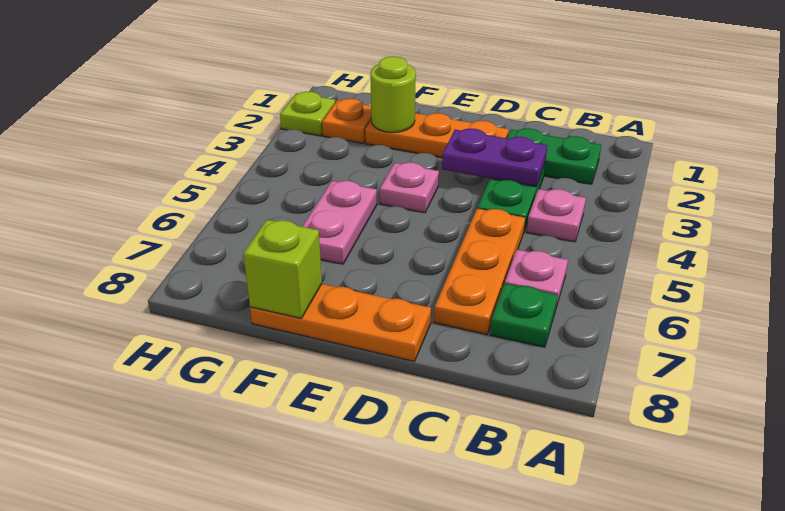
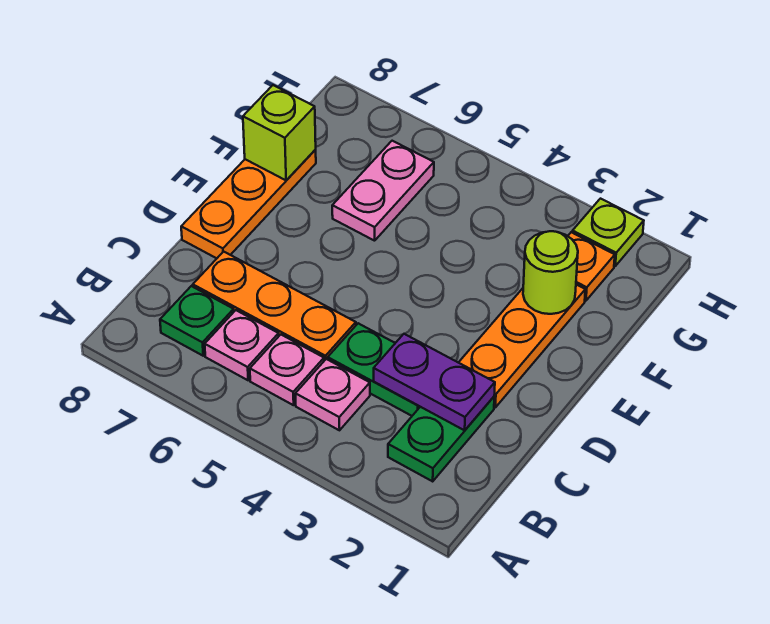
purple plate C3:D3 level 2 -> purple plate C2:C3 level 2
pink plate E4 level 1 -> pink plate B5 level 1
pink plate F5:F6 level 1 -> pink plate F6:G6 level 1

